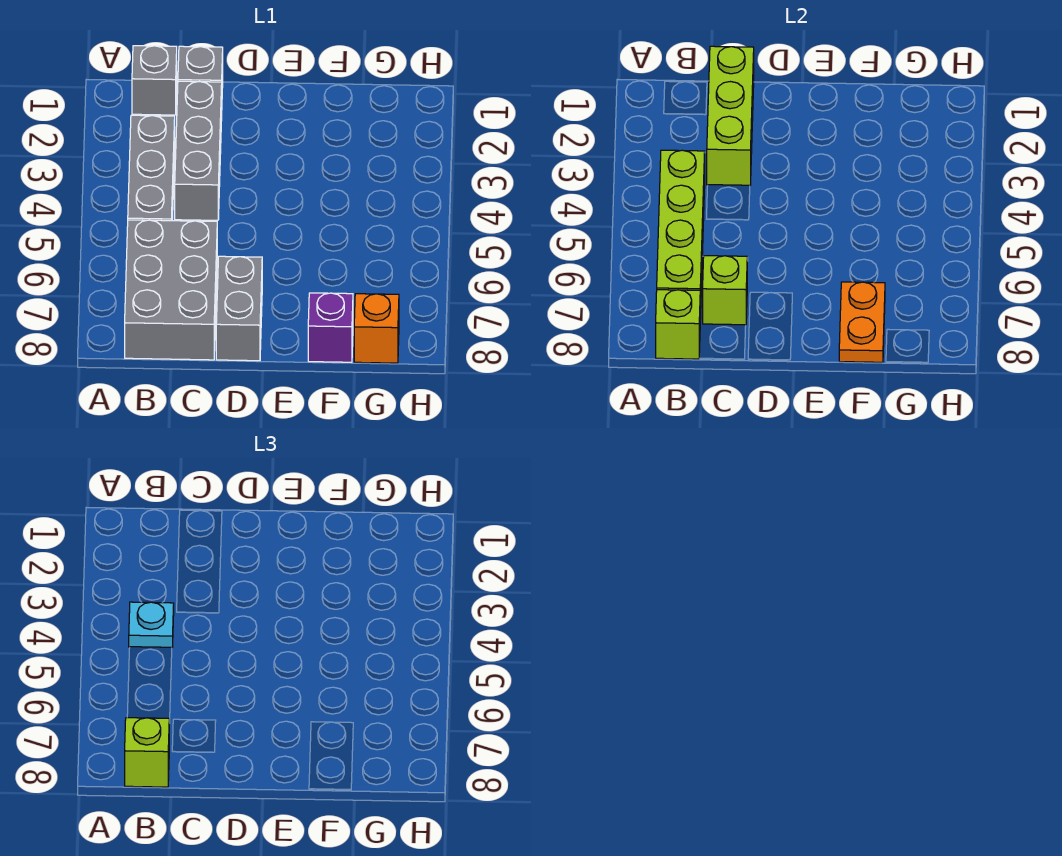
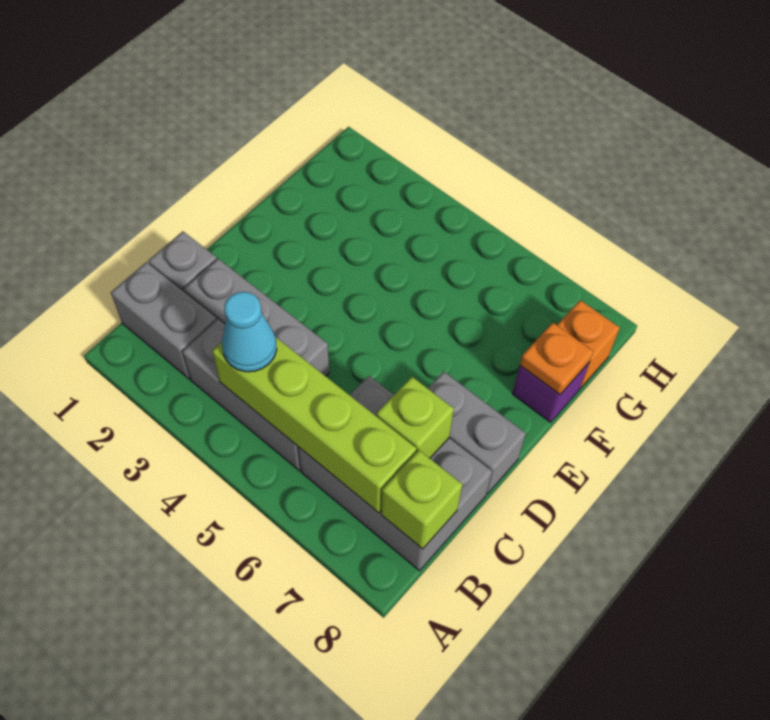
grey brick B1 level 1 -> grey brick B1:B2 level 1
cyan plate B4 level 3 -> cyan cone B4 level 3
lime brick B8 level 3 -> none
lime brick C1:C3 level 2 -> none
orange plate F7:F8 level 2 -> orange plate F8 level 2

